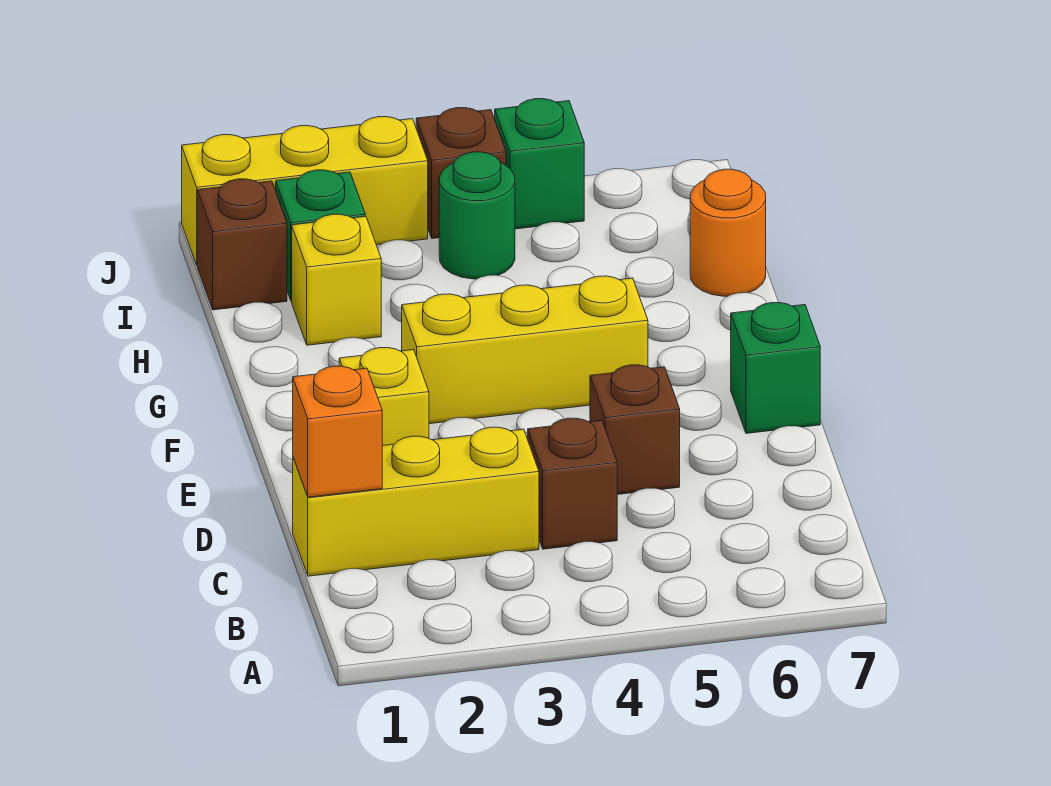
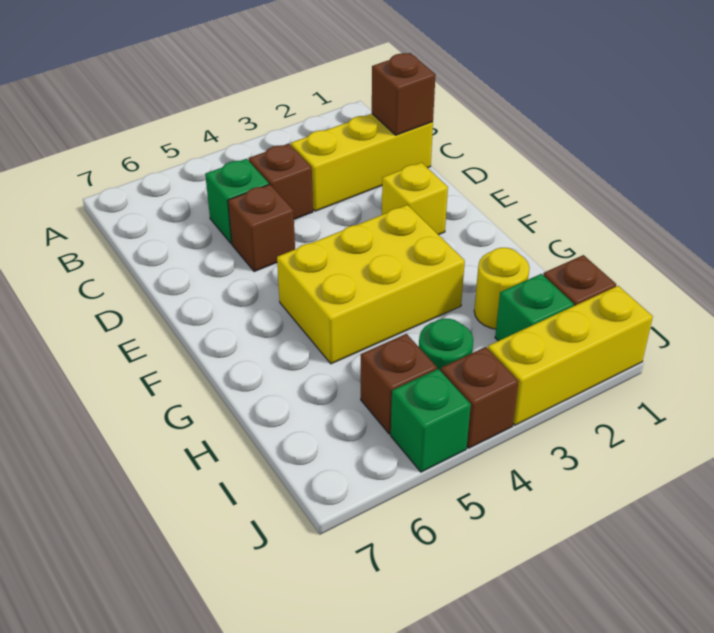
orange brick C1 level 2 -> brown brick C1 level 2
green brick E7 level 1 -> green brick C5 level 1
yellow brick F3:F5 level 1 -> yellow brick F3:G5 level 1
yellow brick H2 level 1 -> yellow round brick H2 level 1
orange round brick H7 level 1 -> none
none -> brown brick I5 level 1

